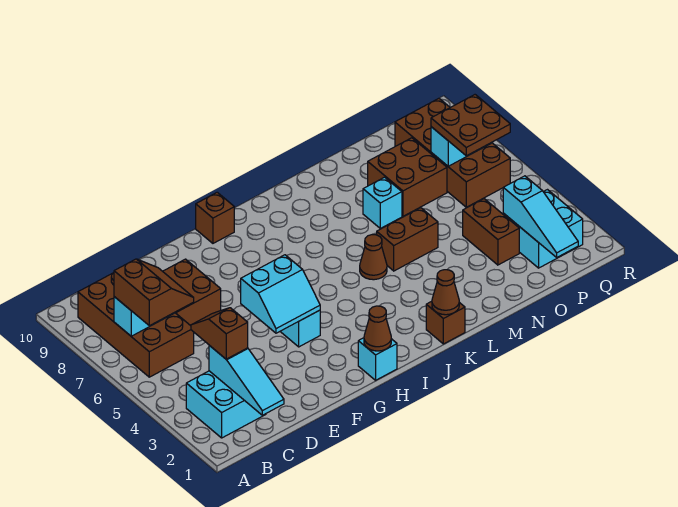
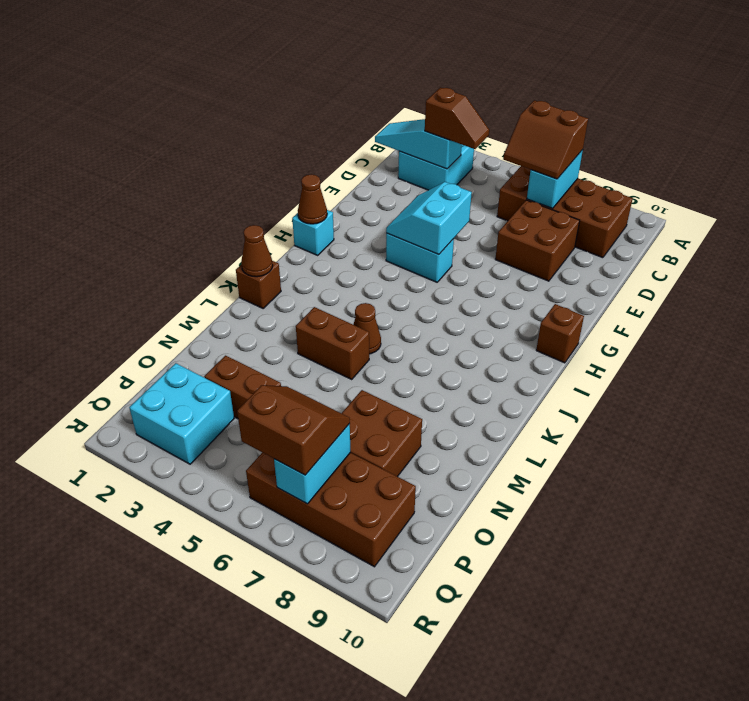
brown brick L5:M5 level 1 -> brown brick L4:L5 level 1
cyan brick M7 level 1 -> none
cyan slope P1:P3 level 2 top 3 -> none
brown plate P6:Q7 level 3 -> brown slope P6:Q7 level 3 top Q

